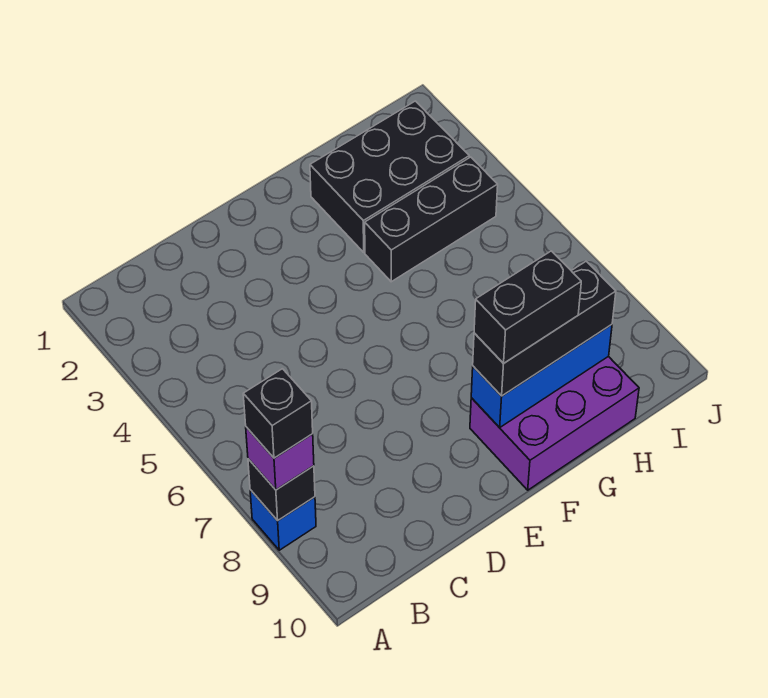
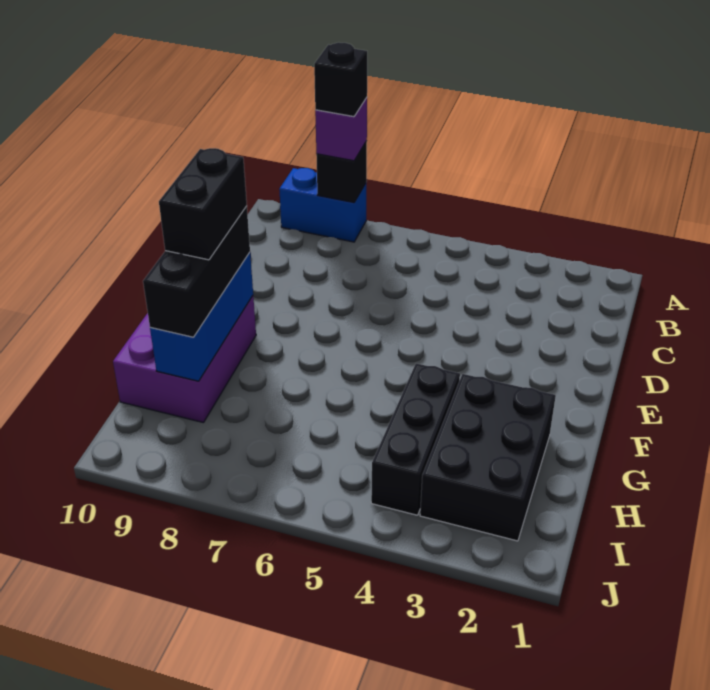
blue brick A8 level 1 -> blue brick A8:A9 level 1

